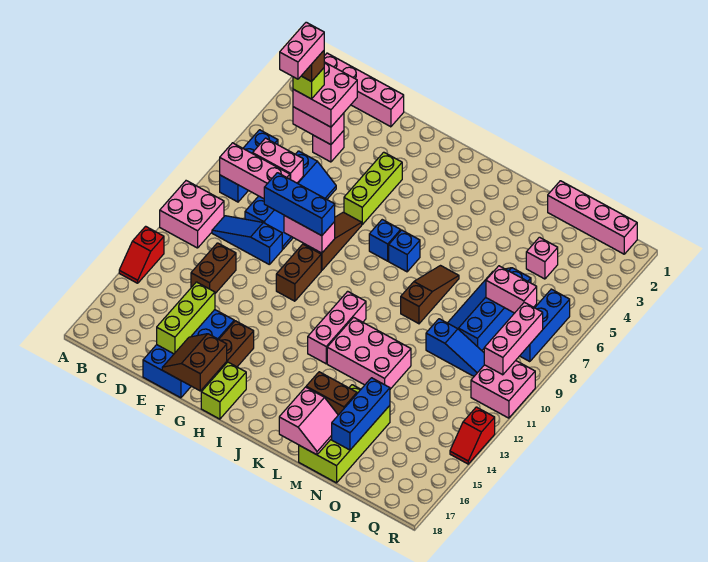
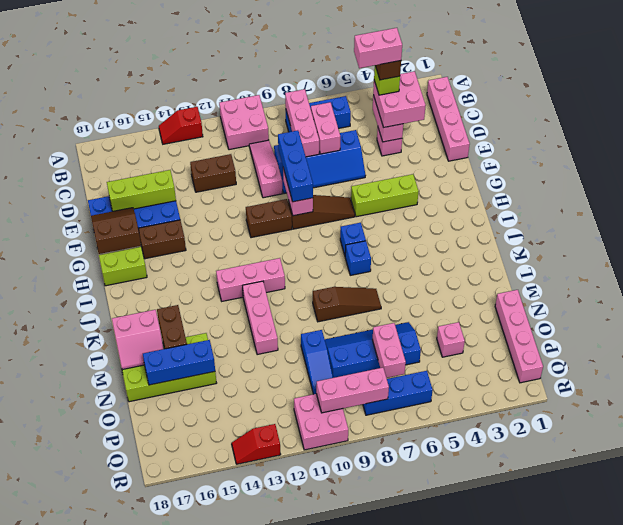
blue slope C10:E10 level 1 top E -> pink slope C10:E10 level 1 top E
pink brick K12:M13 level 1 -> pink brick K12:M12 level 1

